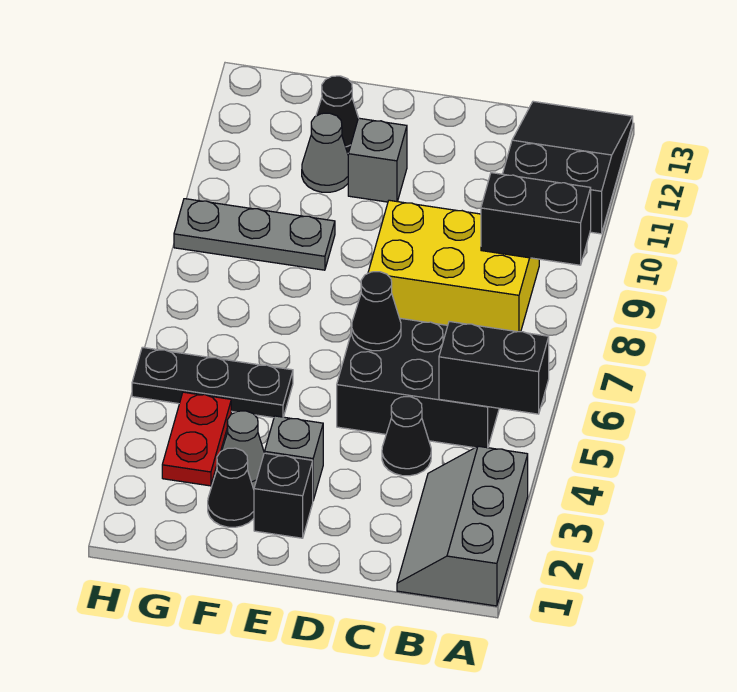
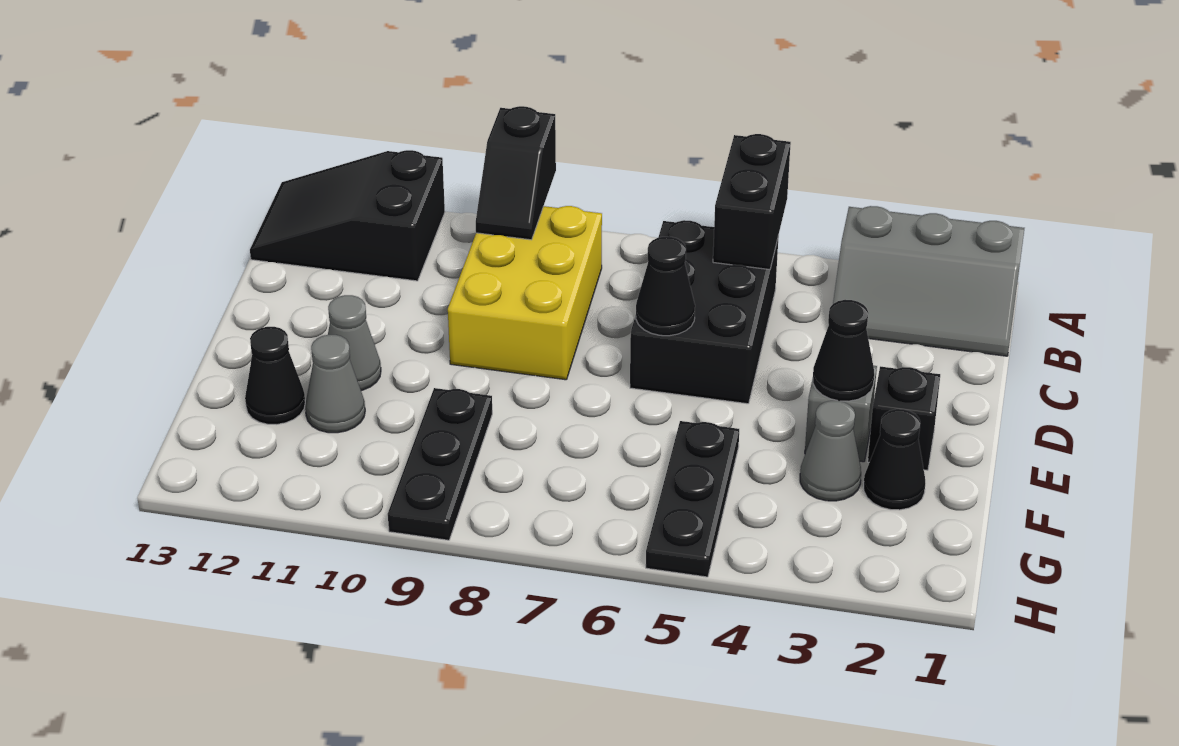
black brick A9:B9 level 2 -> black slope A9:B9 level 2 top A
black cone C4 level 1 -> black cone E3 level 2
grey brick E11 level 1 -> grey cone E11 level 1
grey plate F9:H9 level 1 -> black plate F9:H9 level 1
red plate G3:G4 level 1 -> none

